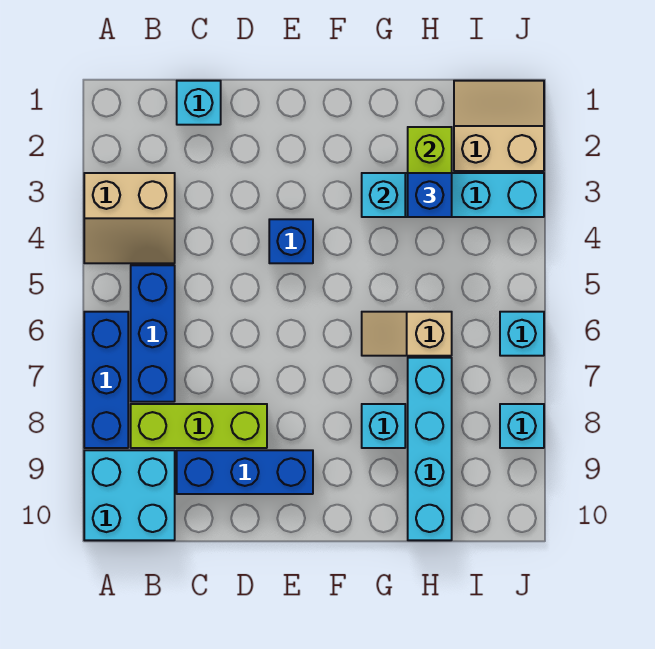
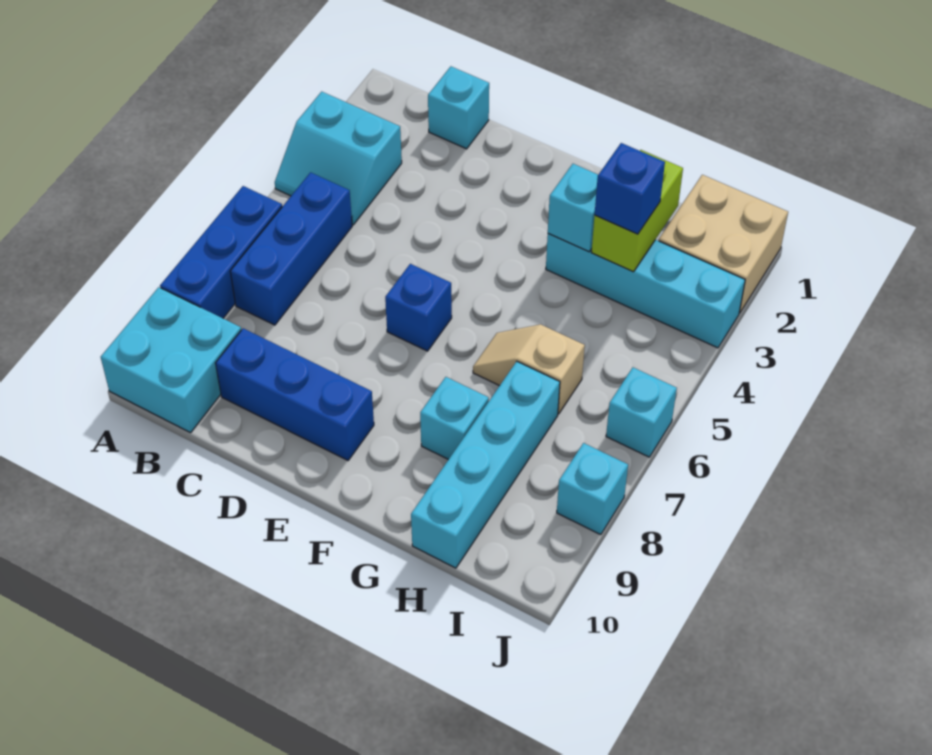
tan slope A3:B4 level 1 top 3 -> cyan slope A3:B4 level 1 top 3
lime brick B8:D8 level 1 -> none
blue brick E4 level 1 -> blue brick E6 level 1
tan slope I1:J2 level 1 top 2 -> tan brick I1:J2 level 1

